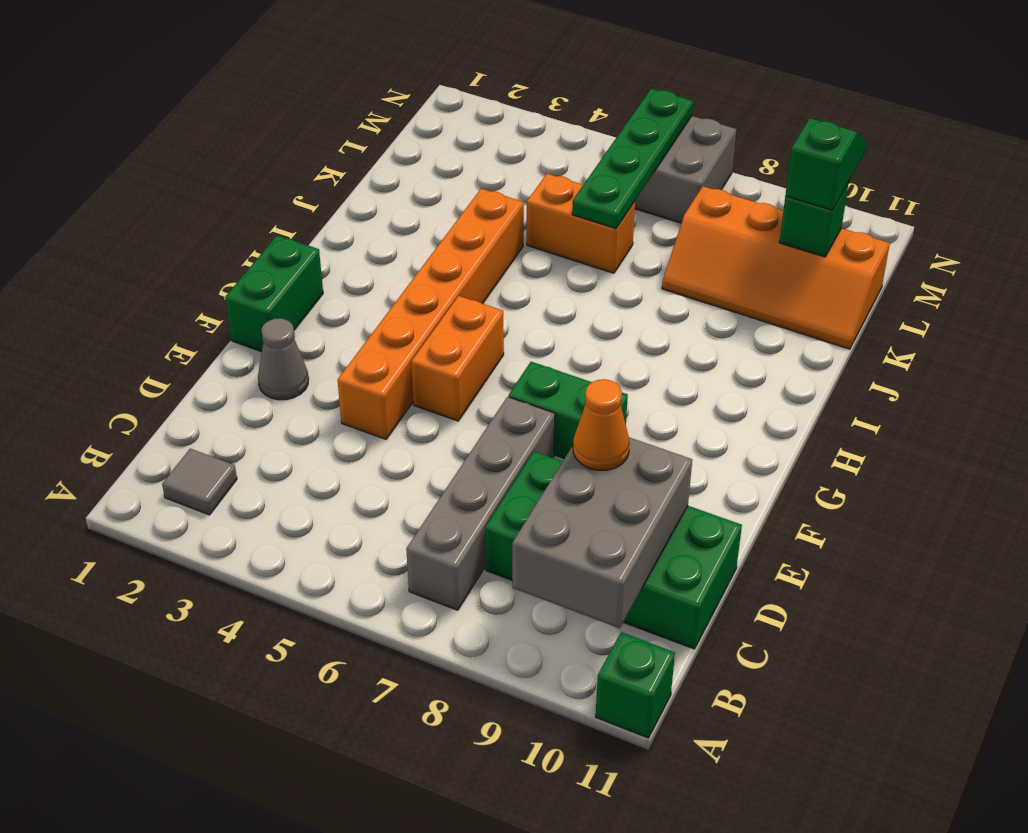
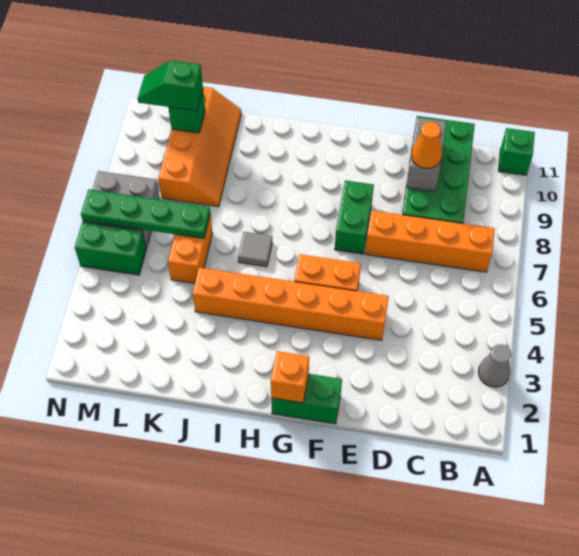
grey tile B2 level 1 -> grey tile I6 level 1
grey brick B7:E7 level 1 -> orange brick B7:E7 level 1
grey brick B9:D10 level 2 -> grey brick D9:D10 level 2
grey cone E2 level 1 -> grey cone A3 level 1
none -> orange brick G1 level 2
none -> green brick M5:N5 level 1

